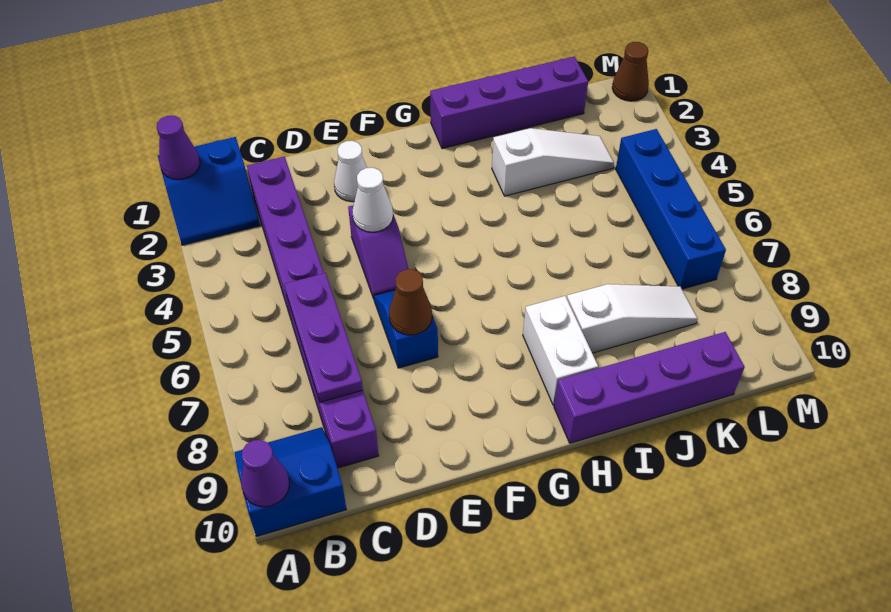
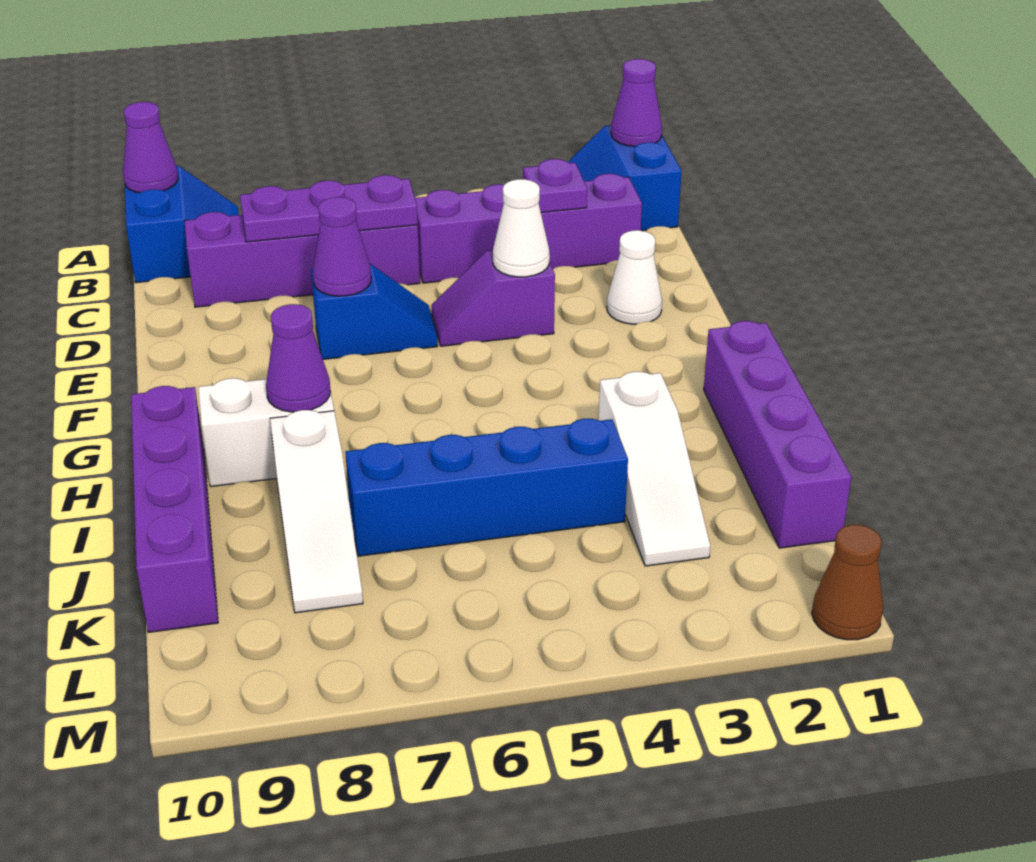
none -> purple plate C3 level 2
brown cone E7 level 2 -> purple cone E7 level 2
none -> purple cone H8 level 2
blue brick L4:L7 level 1 -> blue brick J4:J7 level 1

